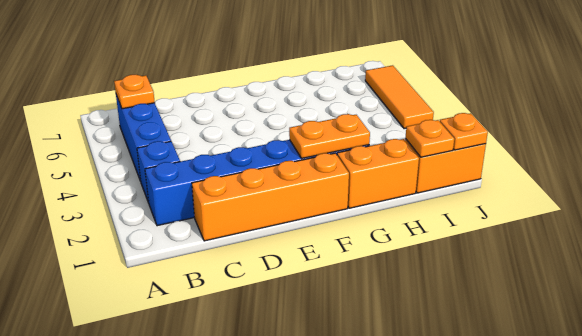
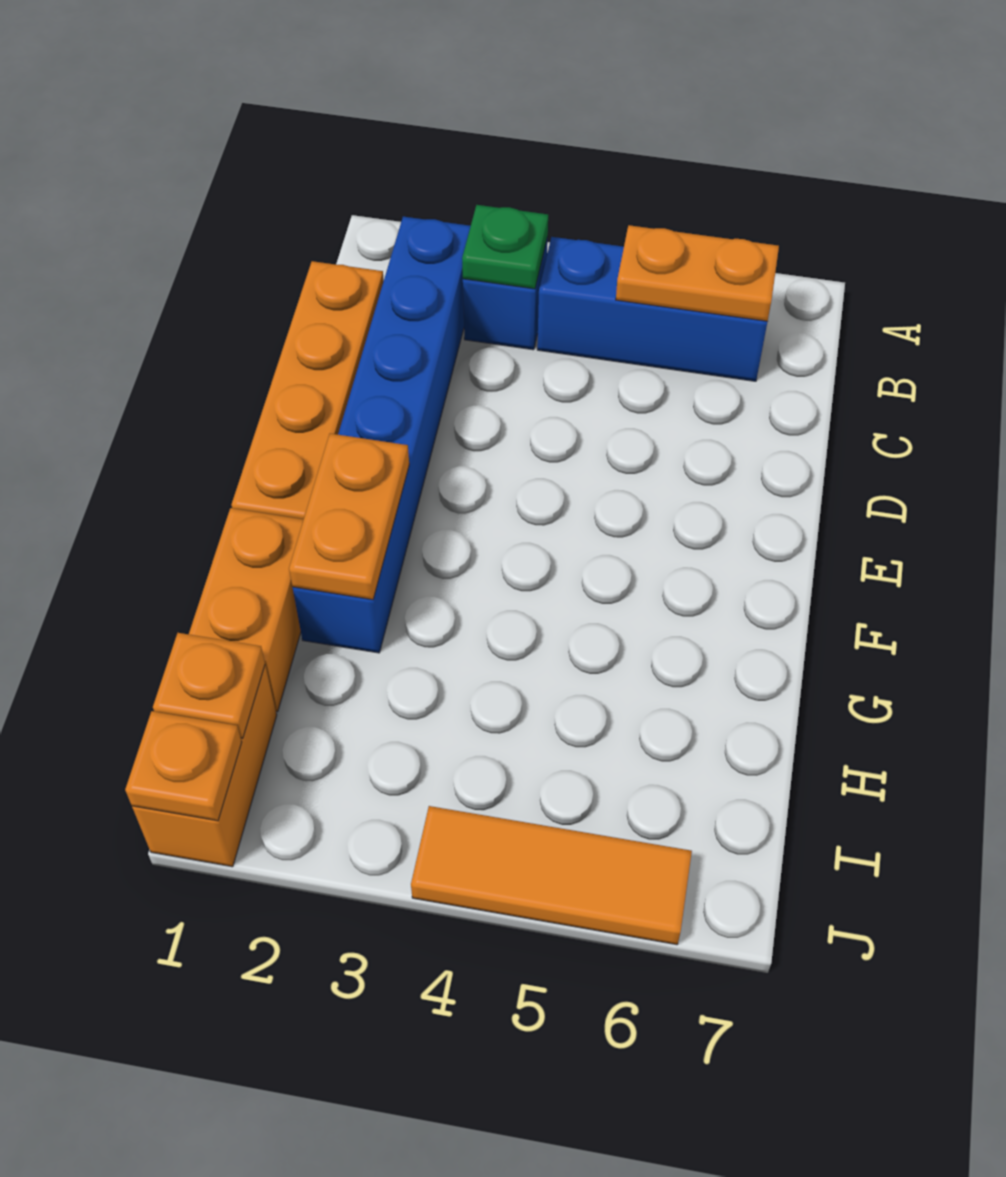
none -> green plate B3 level 2
orange plate B6 level 2 -> orange plate B5:B6 level 2

